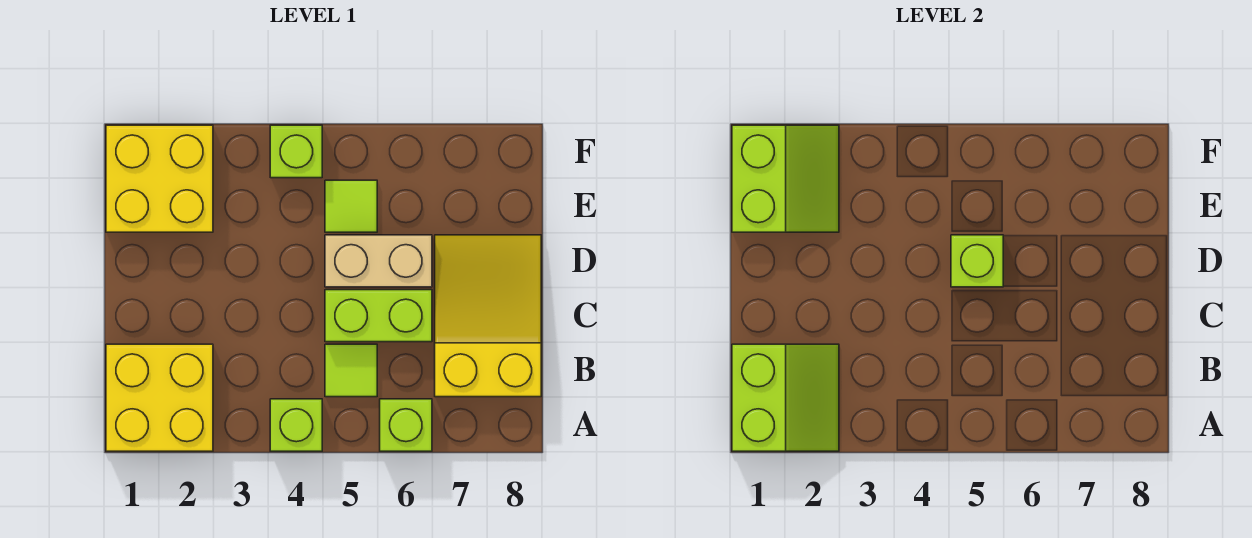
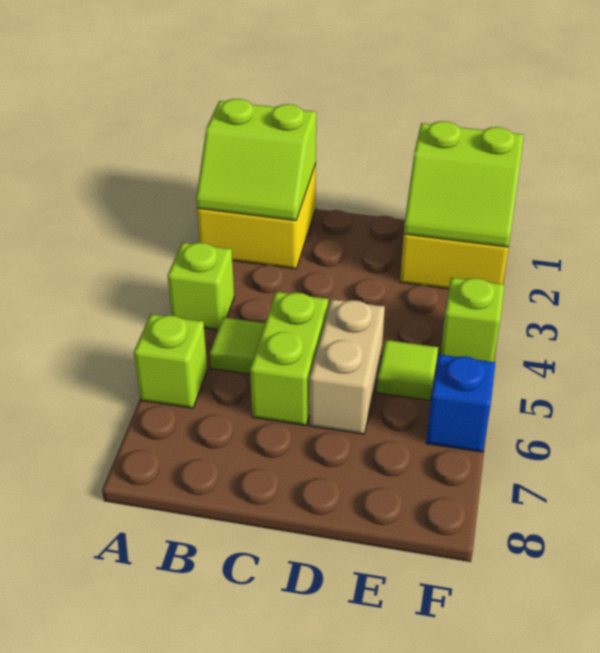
yellow slope B7:D8 level 1 top B -> none
lime brick D5 level 2 -> none
none -> blue brick F6 level 1

